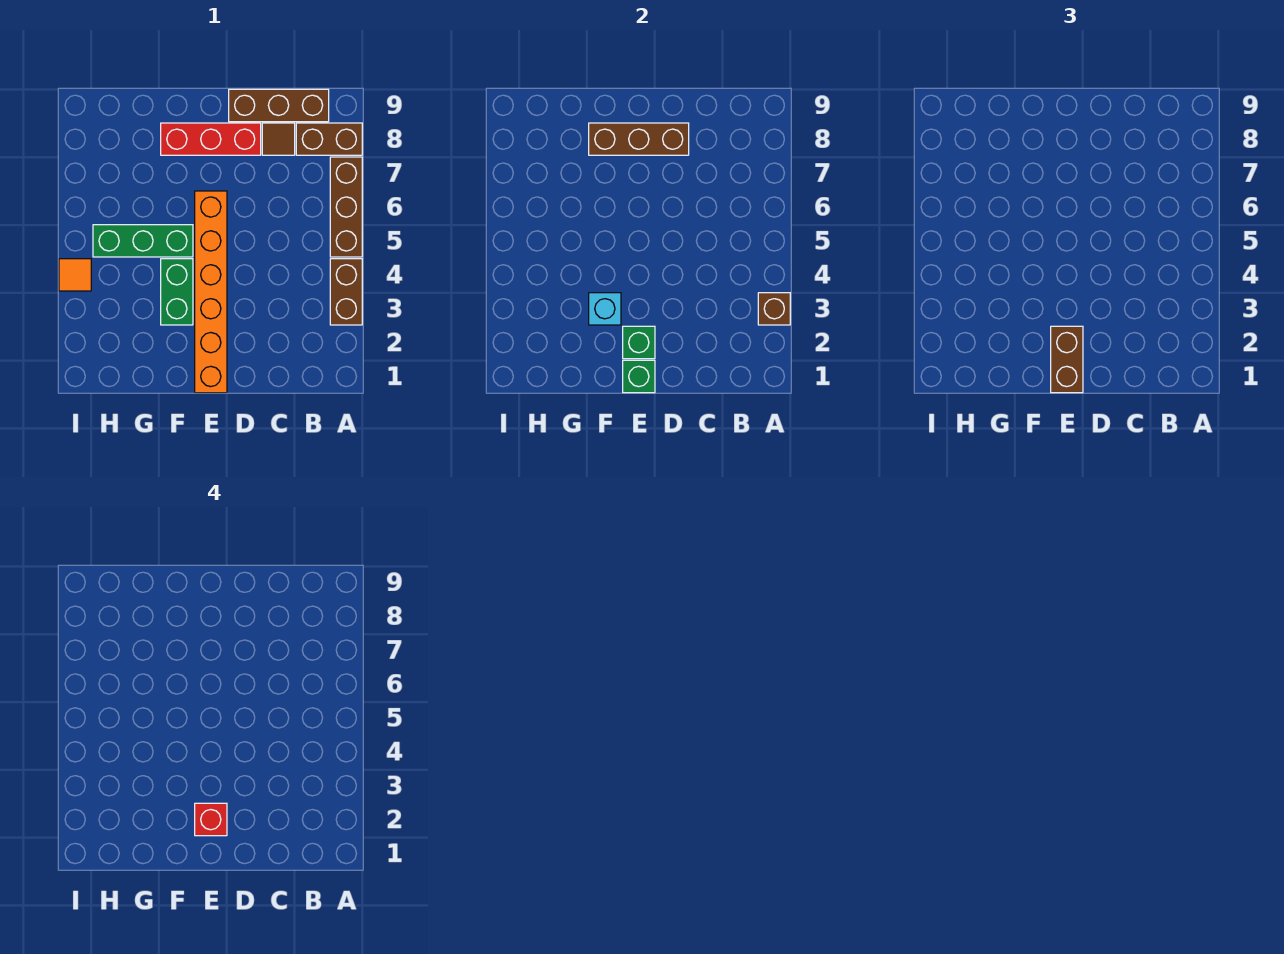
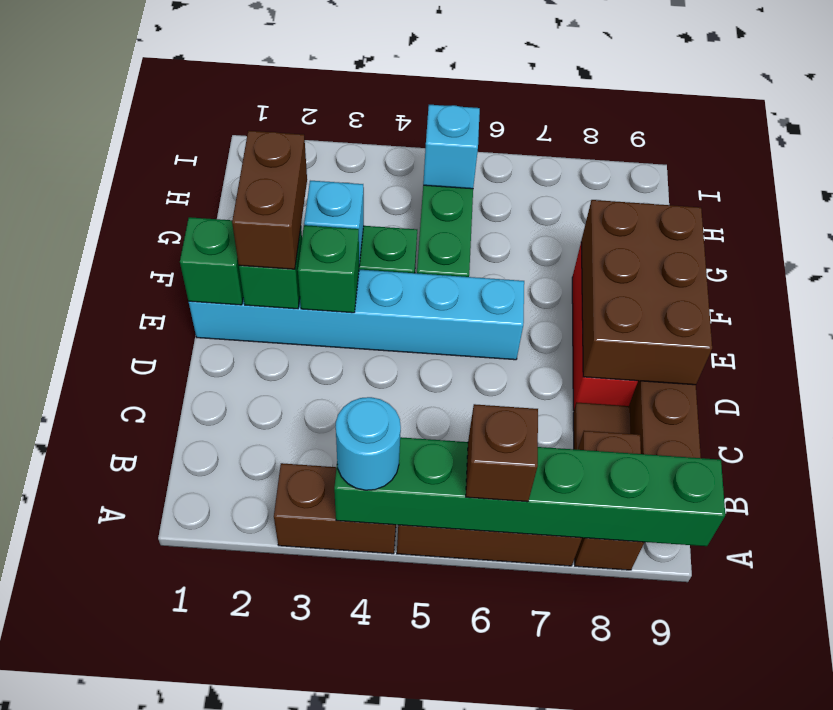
brown brick A3 level 2 -> brown brick A6 level 3
none -> green brick A4:A9 level 2
none -> cyan round brick A4 level 3
brown brick D8:F8 level 2 -> brown brick D8:F9 level 2
orange brick E1:E6 level 1 -> cyan brick E1:E6 level 1
brown brick E1:E2 level 3 -> brown brick E2:F2 level 3
red brick E2 level 4 -> none
none -> green brick E3 level 2
none -> cyan brick H5 level 2
orange tile I4 level 1 -> none

